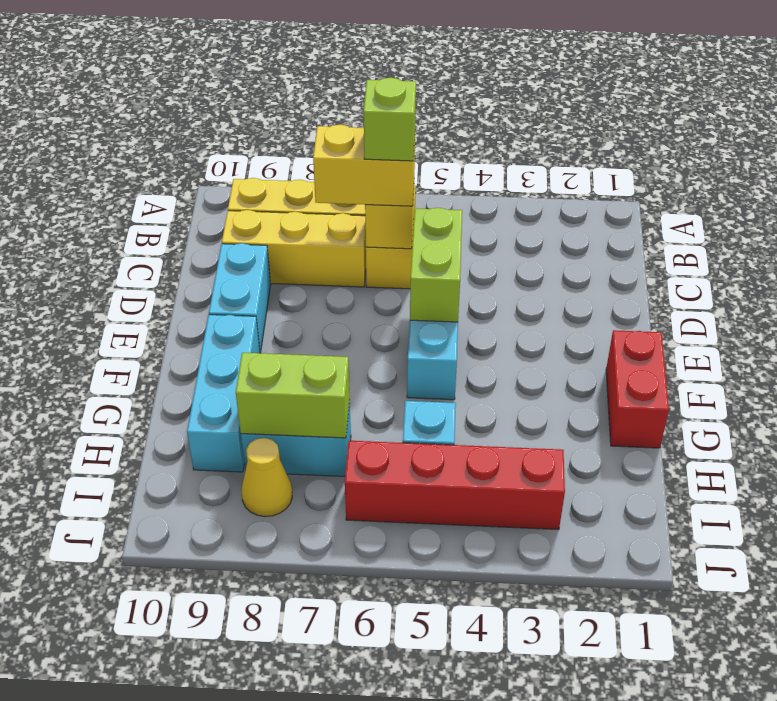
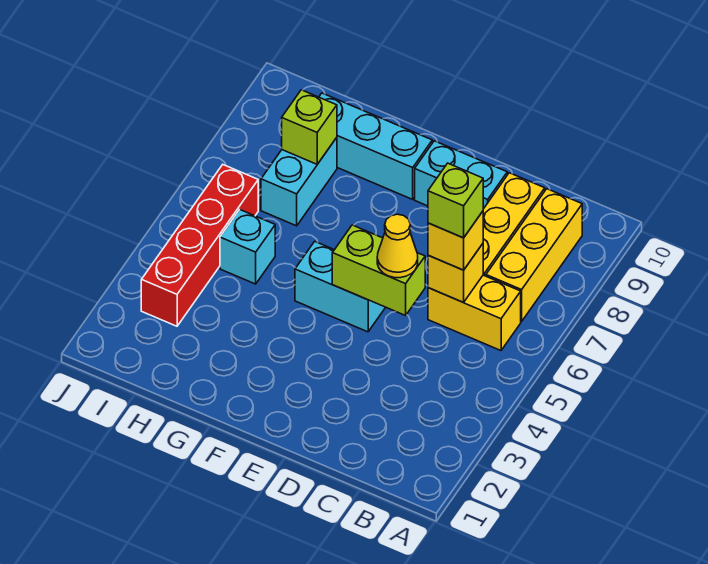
yellow brick C6:C7 level 3 -> yellow brick C6 level 3
red brick F1:G1 level 1 -> none
lime brick H7:H8 level 2 -> lime brick H8 level 2
yellow cone I8 level 1 -> yellow cone D5 level 3

